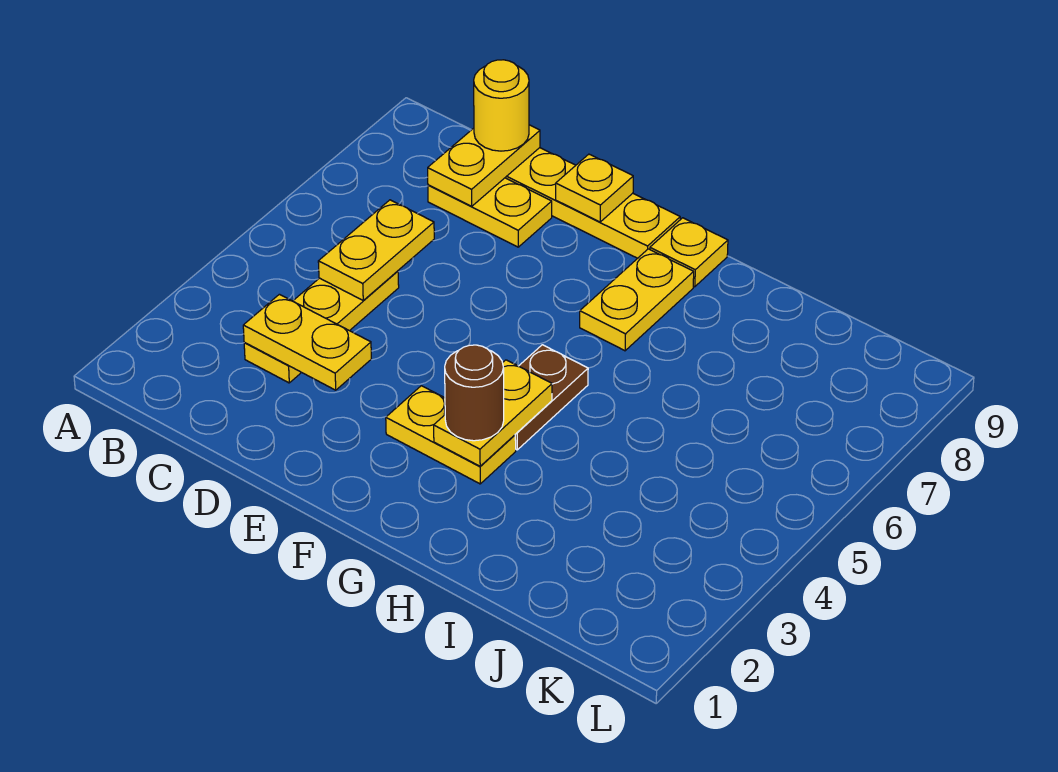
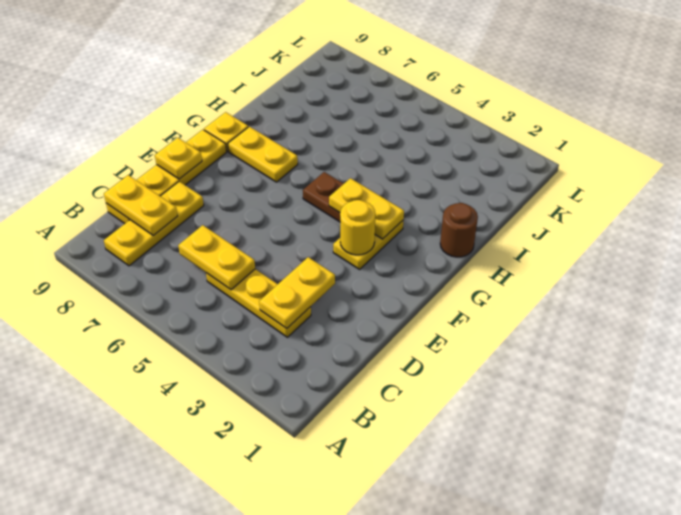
yellow plate C8:D8 level 1 -> yellow plate B8:D8 level 1
yellow round brick C9 level 3 -> yellow round brick F3 level 2
brown round brick G3 level 3 -> brown round brick H1 level 1

